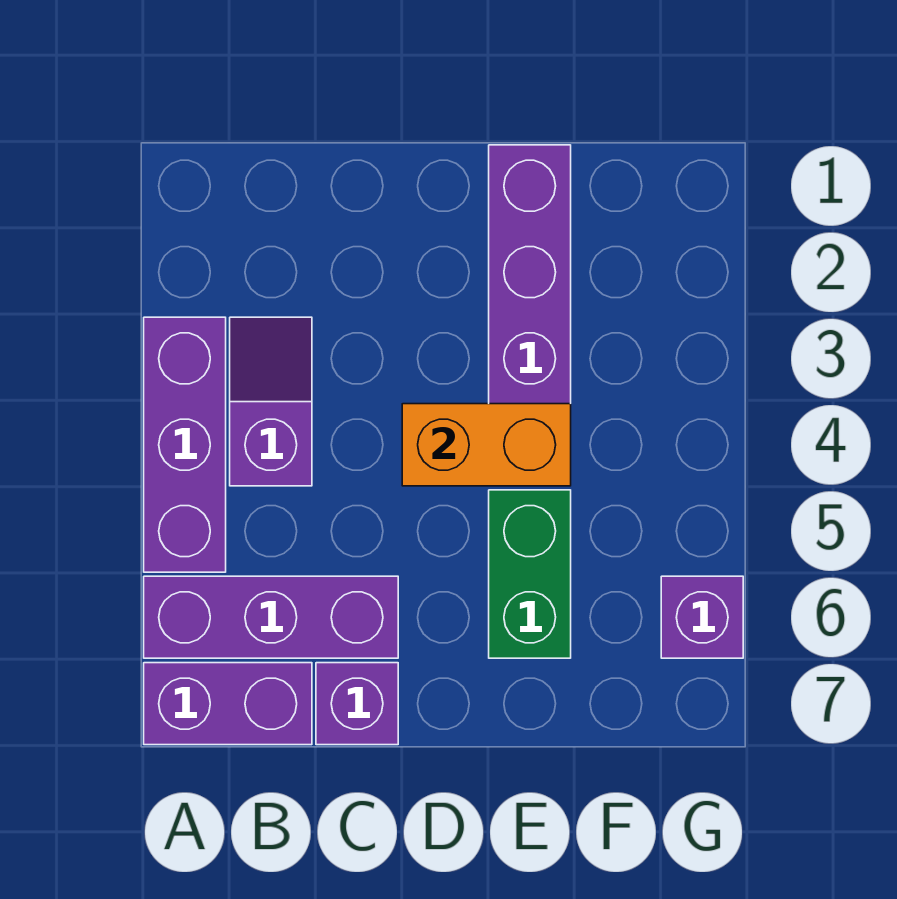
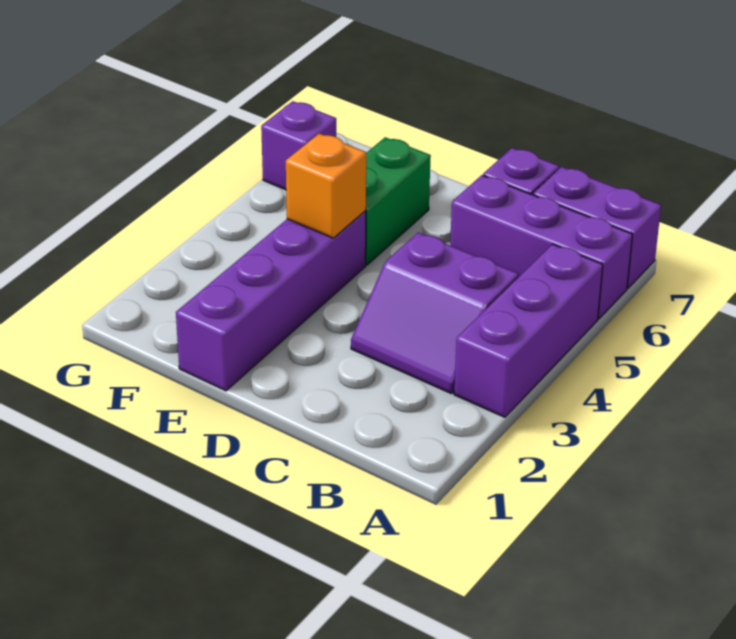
purple slope B3:B4 level 1 top 4 -> purple slope B3:C4 level 1 top 4
orange brick D4:E4 level 2 -> orange brick E4 level 2

